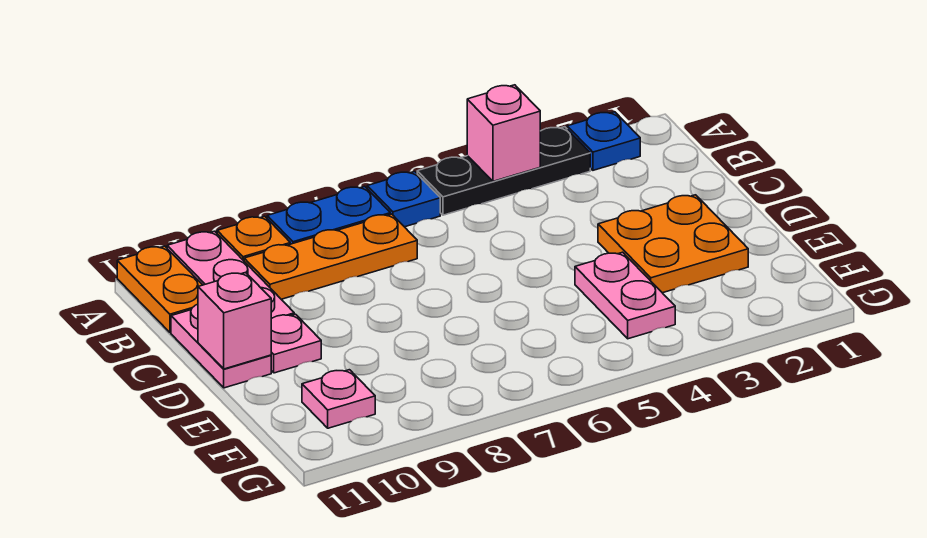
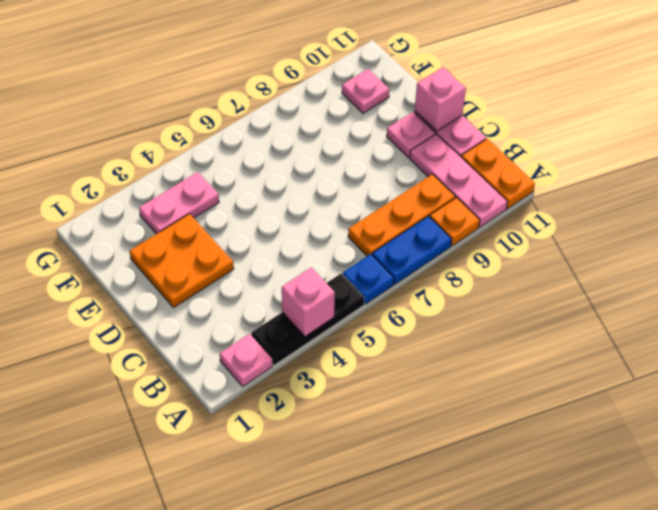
blue plate A2 level 1 -> pink plate A2 level 1
pink plate E4:F4 level 1 -> pink plate F3:F4 level 1

